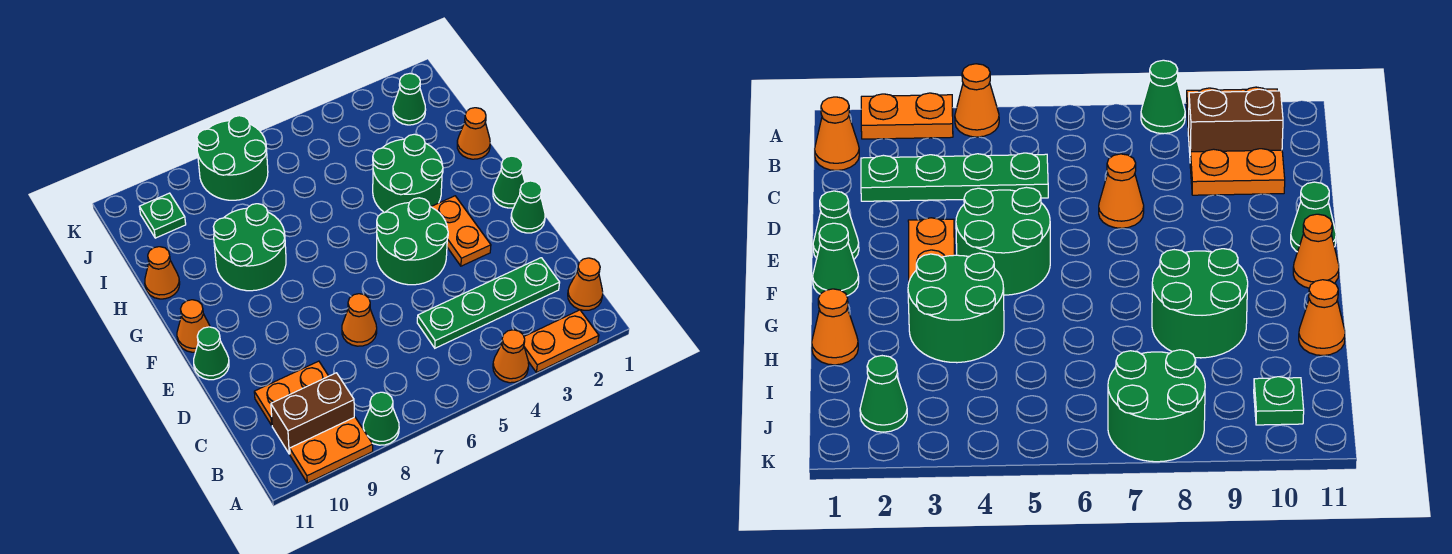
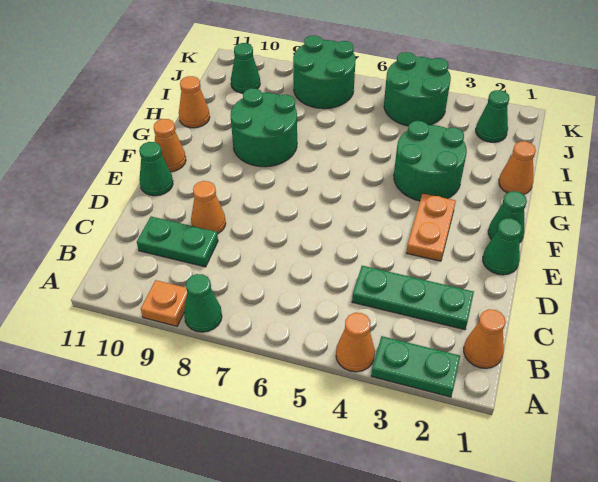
orange plate A2:A3 level 1 -> green plate A2:A3 level 1
orange plate A9:A10 level 1 -> orange plate A9 level 1
brown brick B9:B10 level 1 -> none
green plate C2:C5 level 1 -> green plate C2:C4 level 1
orange plate C9:C10 level 1 -> green plate C9:C10 level 1
orange cone D7 level 1 -> orange cone D9 level 1
green round brick E4:F5 level 1 -> green round brick J4:K5 level 1
green plate J10 level 1 -> green cone J10 level 1

